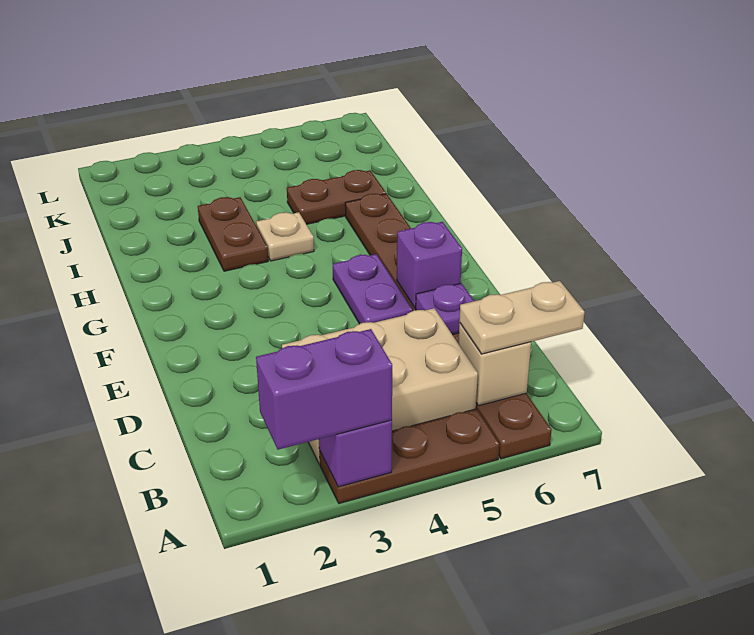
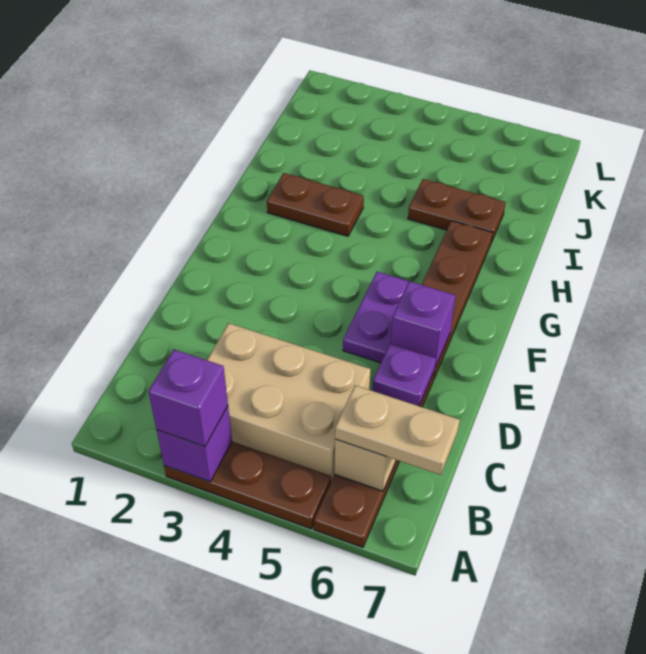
purple brick A2:A3 level 3 -> purple brick A3 level 3
brown plate H3:I3 level 1 -> brown plate H2:H3 level 1
tan plate H4 level 1 -> none

